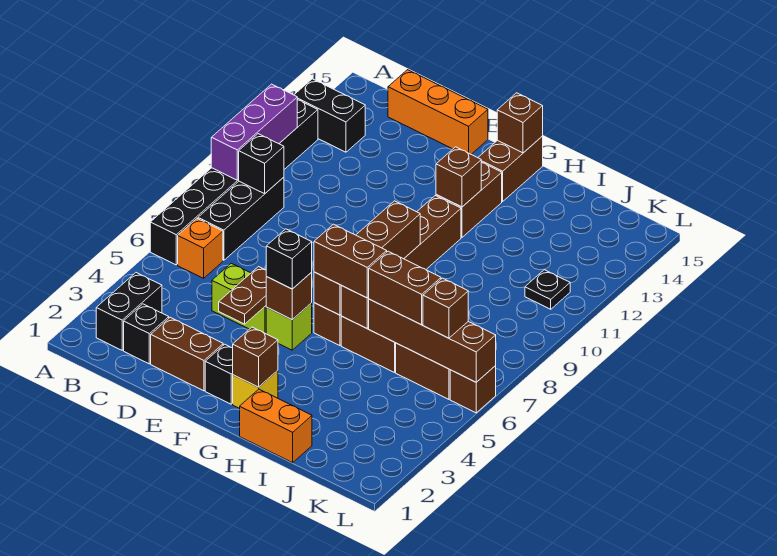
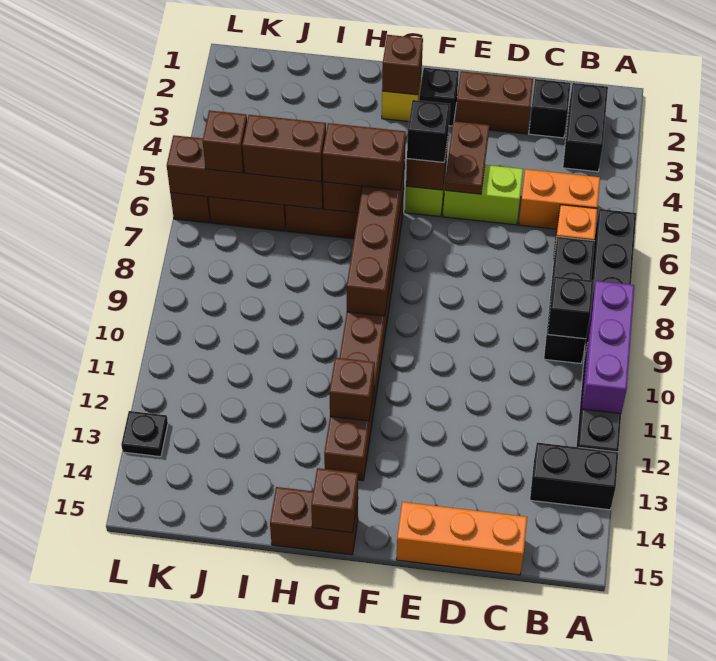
brown brick G14:G15 level 1 -> brown brick G15:H15 level 1
orange brick H1:I1 level 1 -> orange brick B5:C5 level 1
black plate K11 level 1 -> black plate L13 level 1

